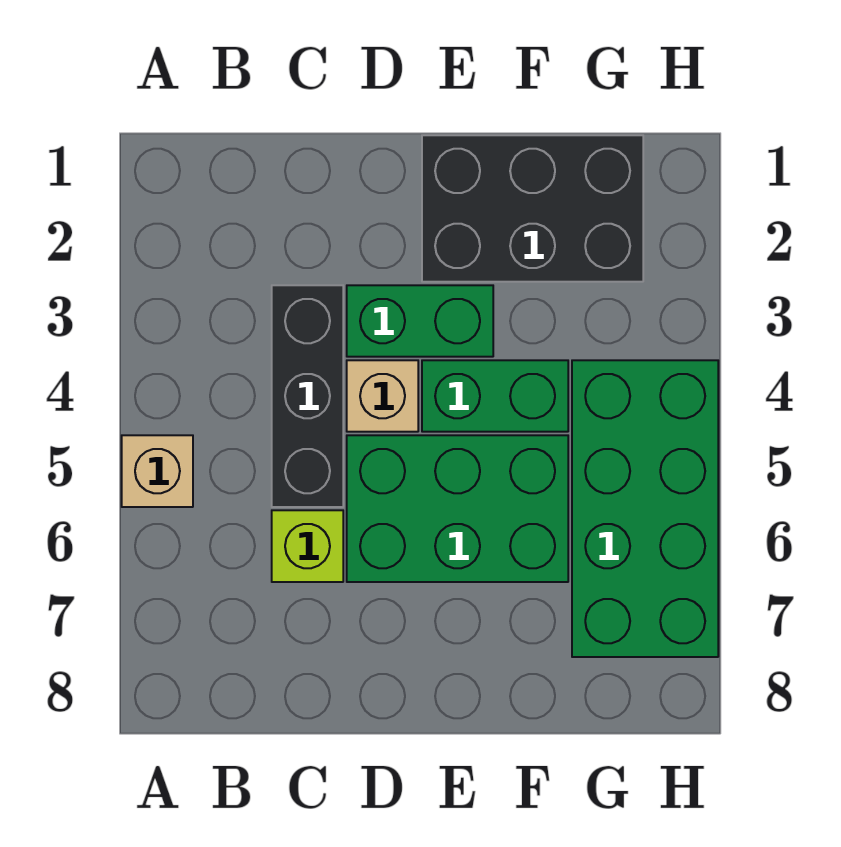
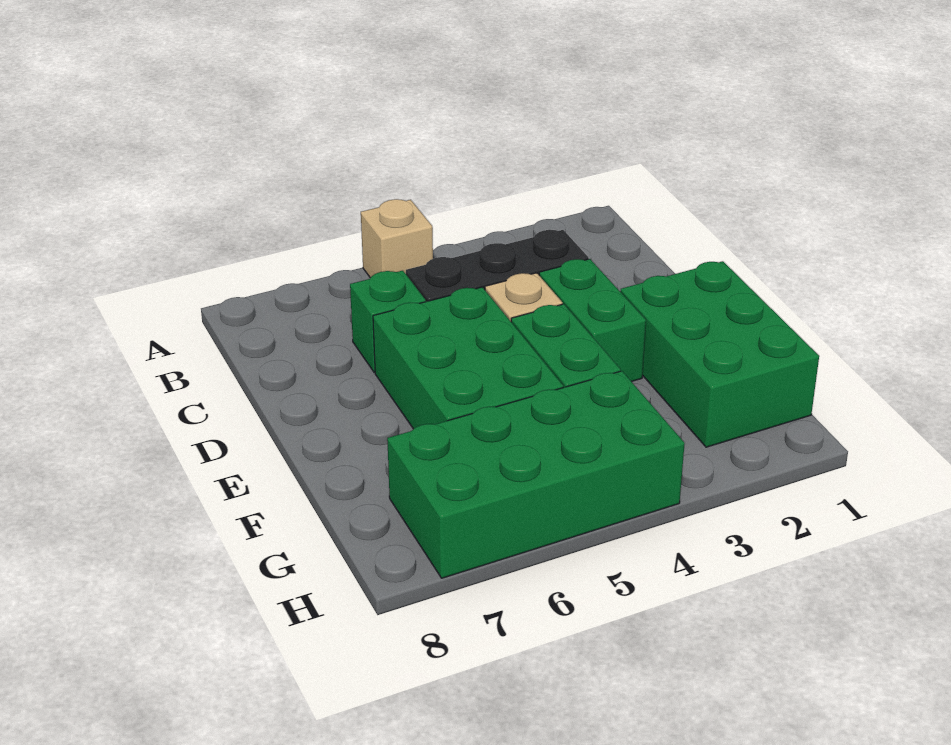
lime brick C6 level 1 -> green brick C6 level 1
black brick E1:G2 level 1 -> green brick E1:G2 level 1

